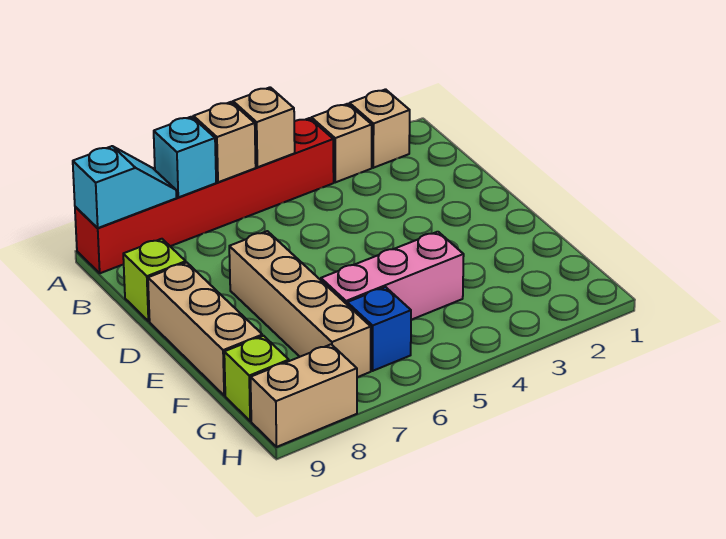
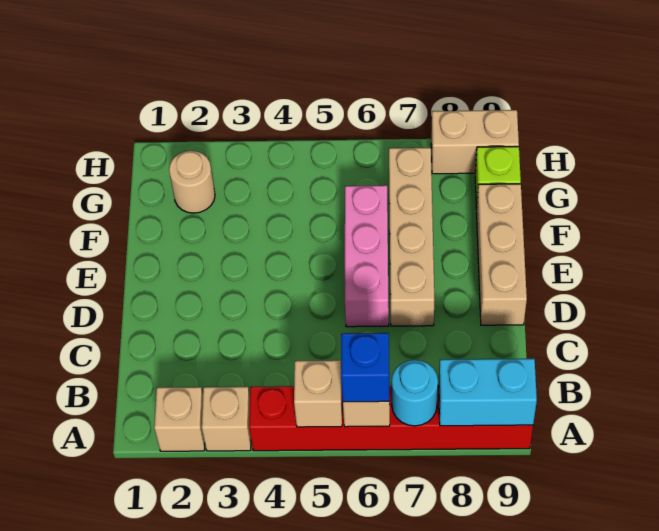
cyan brick A7 level 2 -> cyan round brick A7 level 2
cyan slope A8:A9 level 2 top 9 -> cyan brick A8:A9 level 2
lime brick C9 level 1 -> none
pink brick F4:F6 level 1 -> pink brick D6:F6 level 1
none -> tan round brick G2 level 1
blue brick G6 level 1 -> blue brick A6 level 3

